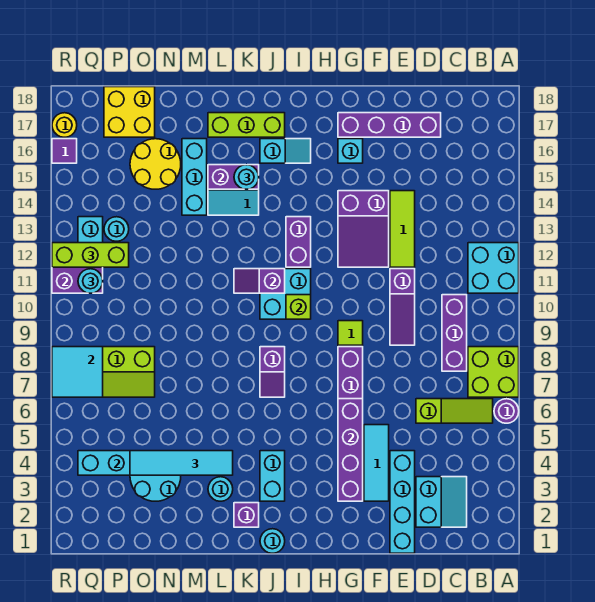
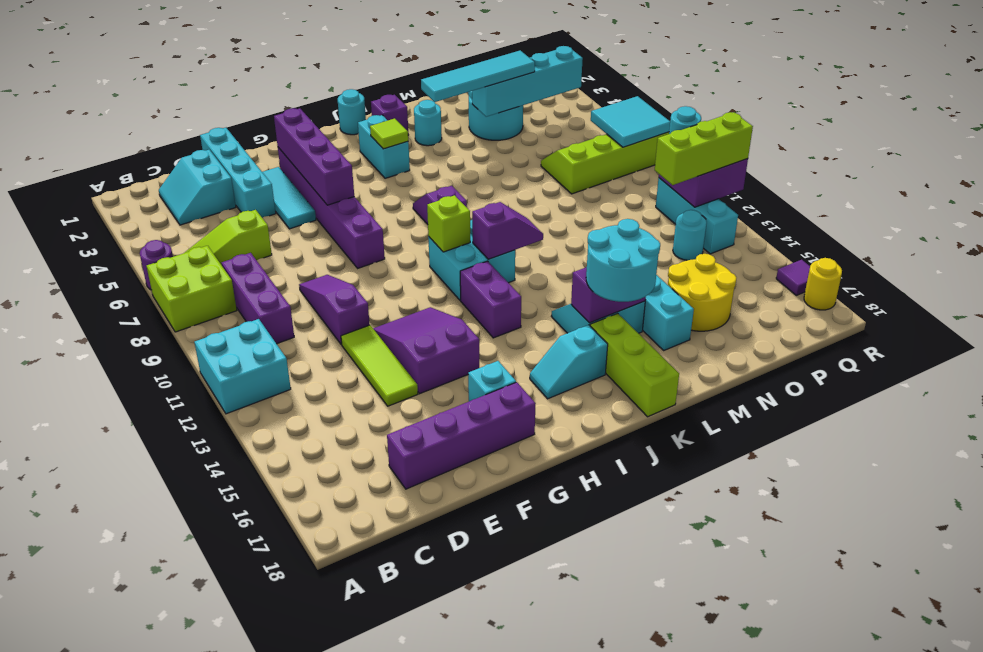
lime tile G9 level 1 -> lime tile J4 level 2
lime brick J17:L17 level 1 -> lime brick K16:K18 level 1
cyan round brick K15 level 3 -> cyan round brick K15:L16 level 3
yellow brick O17:P18 level 1 -> none

